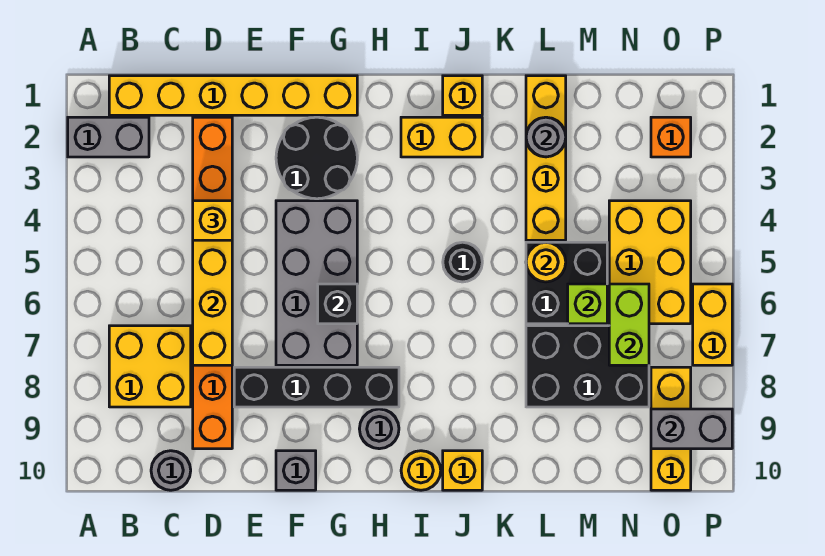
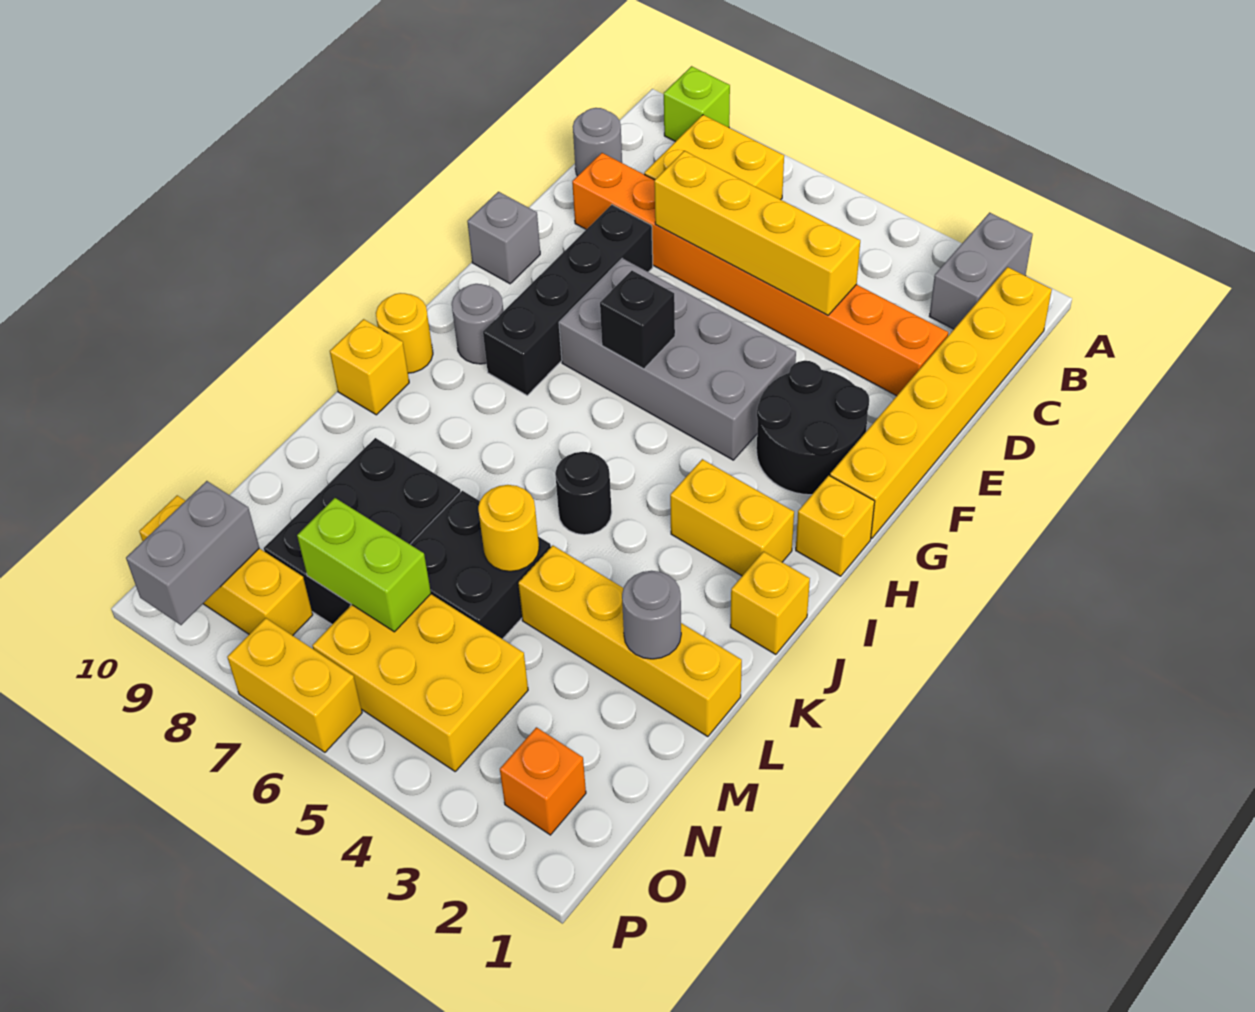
yellow brick D4 level 3 -> yellow brick H1 level 1
yellow brick I2:J2 level 1 -> yellow brick I2:I3 level 1
lime brick M6 level 2 -> lime brick A9 level 1

